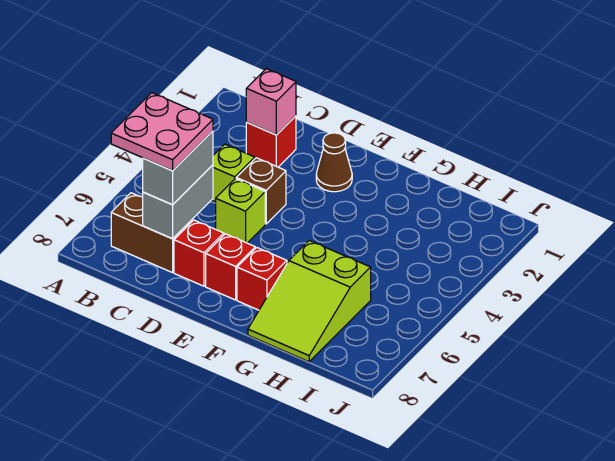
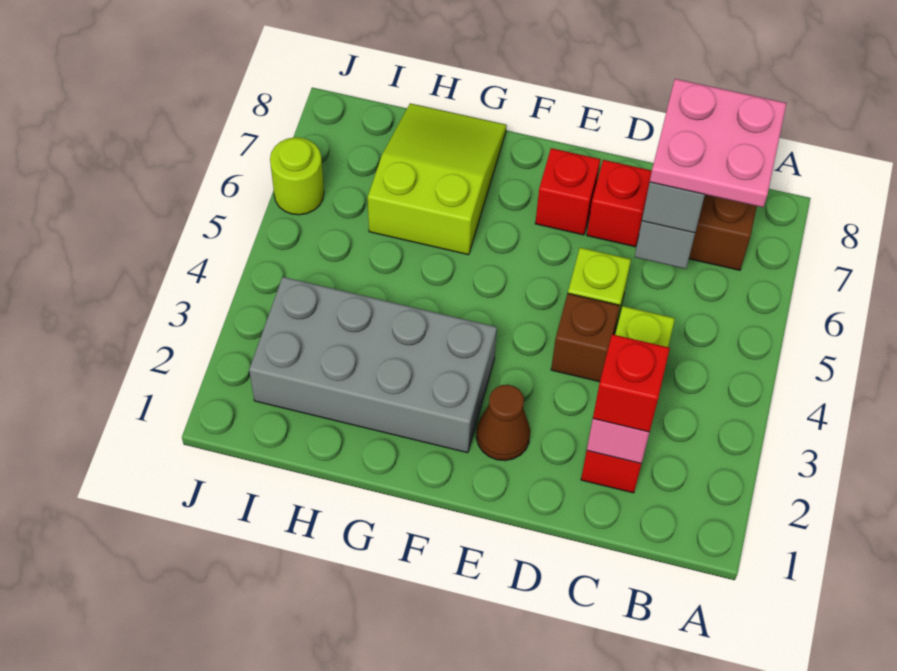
none -> grey brick F2:I3 level 1
red brick F7 level 1 -> red brick C2 level 3
none -> lime round brick J6 level 1

